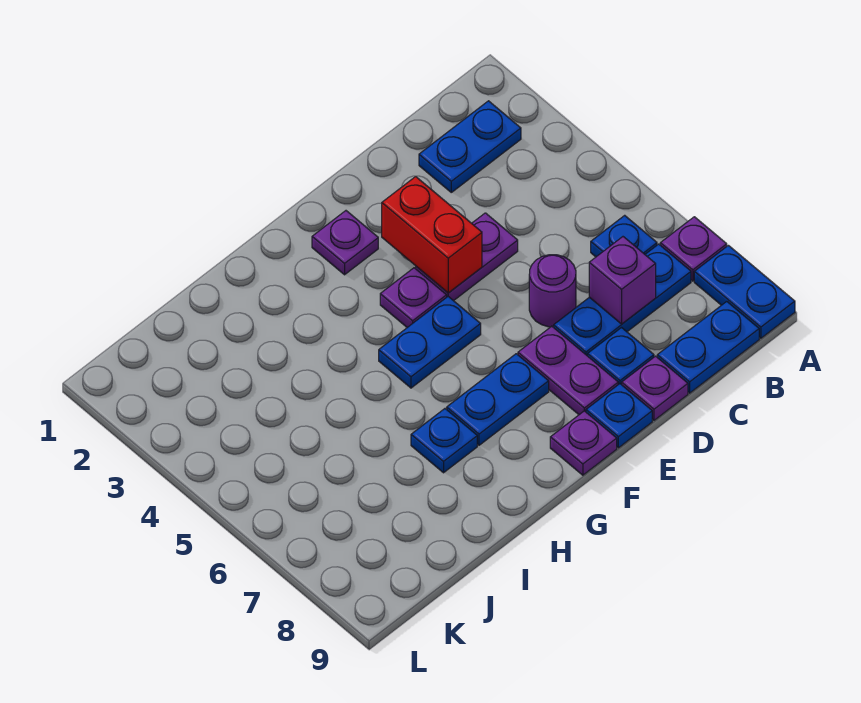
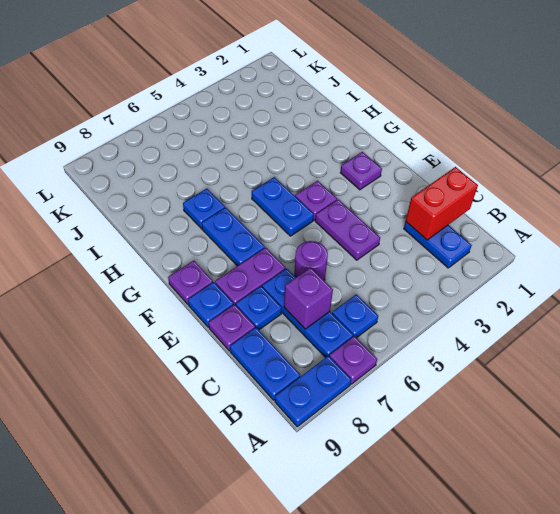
red brick E3:E4 level 2 -> red brick C1:C2 level 2

